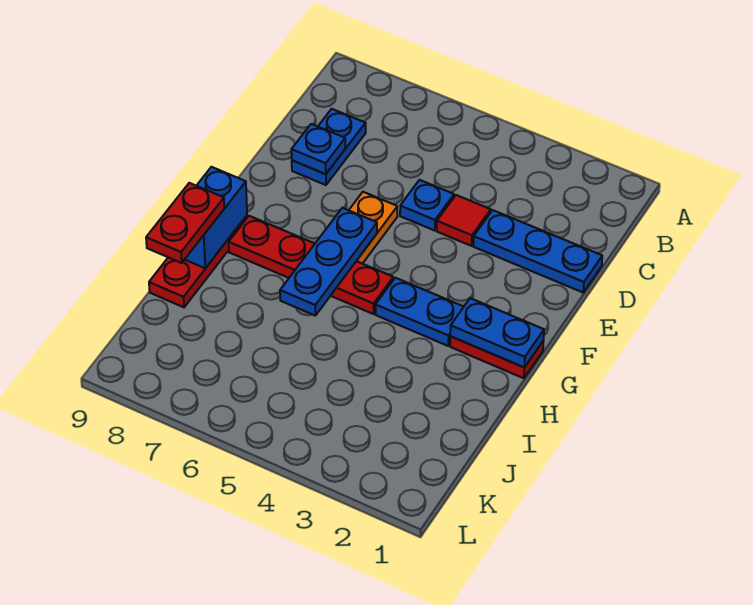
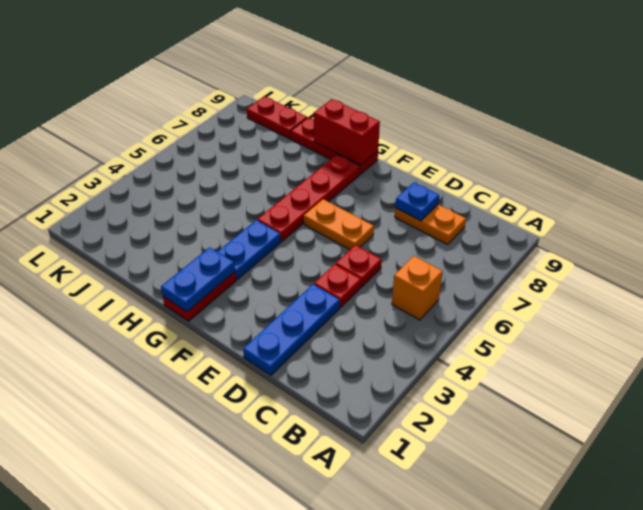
none -> orange brick B5 level 1
blue plate C8:D8 level 1 -> orange plate C8:D8 level 1
red tile D4 level 1 -> red plate D4 level 1
blue plate D5 level 1 -> red plate D5 level 1
blue plate F6:H6 level 2 -> none
blue brick G9:H9 level 2 -> red brick G9:H9 level 2
red plate H9:I9 level 3 -> red plate J9:K9 level 1

